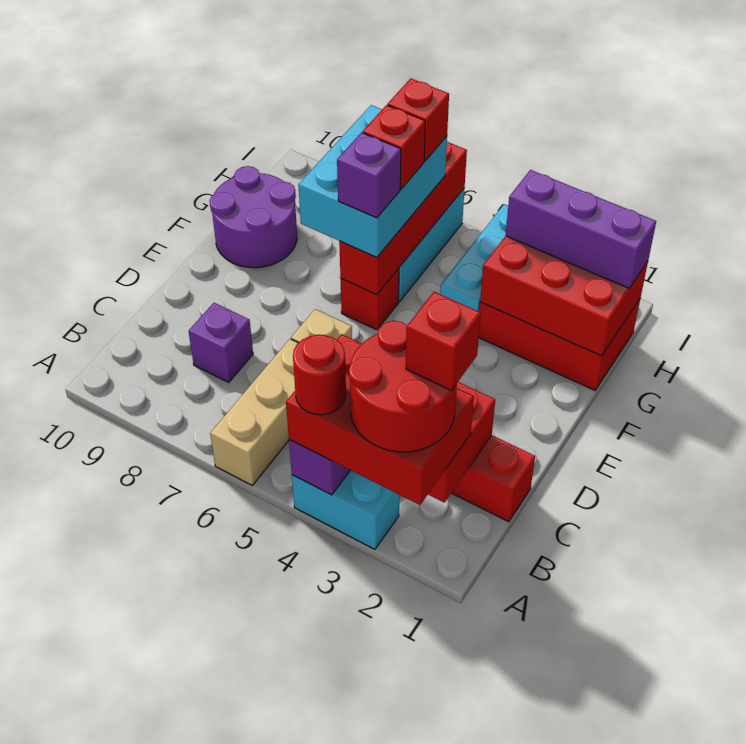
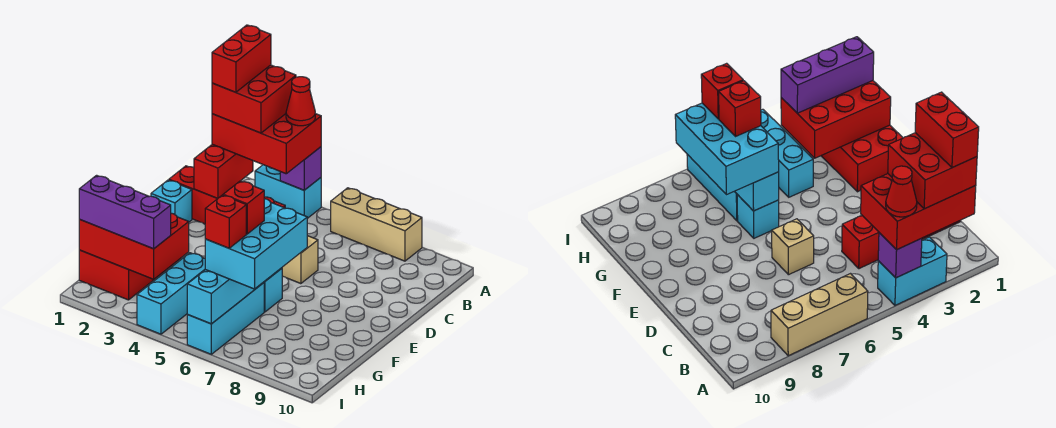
red round brick A2:B3 level 4 -> red brick A2:B3 level 4
red round brick A4 level 4 -> red cone A4 level 4
tan brick A6:C6 level 1 -> tan brick A6:A8 level 1
red brick B2 level 5 -> red brick A2:B2 level 5
purple brick C8 level 1 -> none
none -> cyan brick D1 level 1
red brick F6 level 1 -> cyan brick F6 level 1
red brick F6:I6 level 2 -> cyan brick F6:I6 level 2
purple brick F6 level 4 -> none
purple round brick F9:G10 level 1 -> none
red brick G1:H3 level 1 -> red brick F1:H2 level 1

